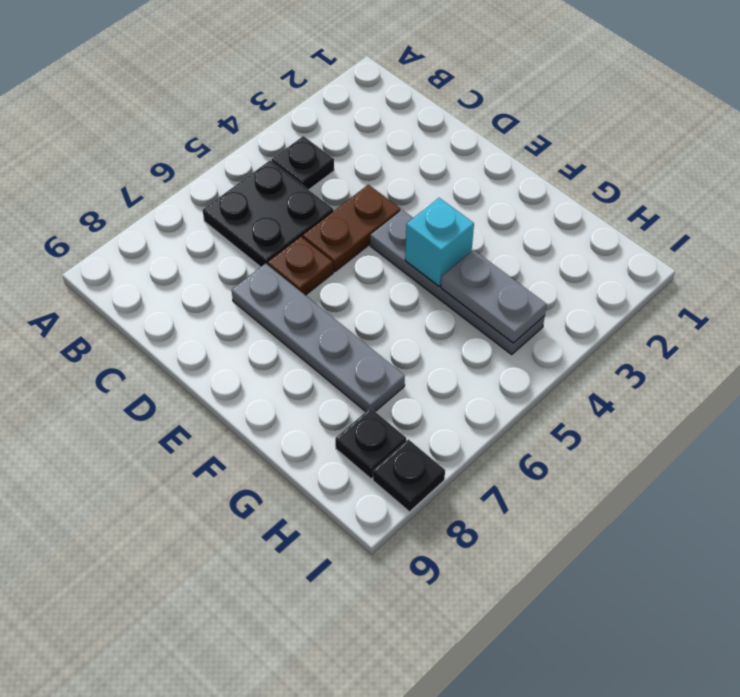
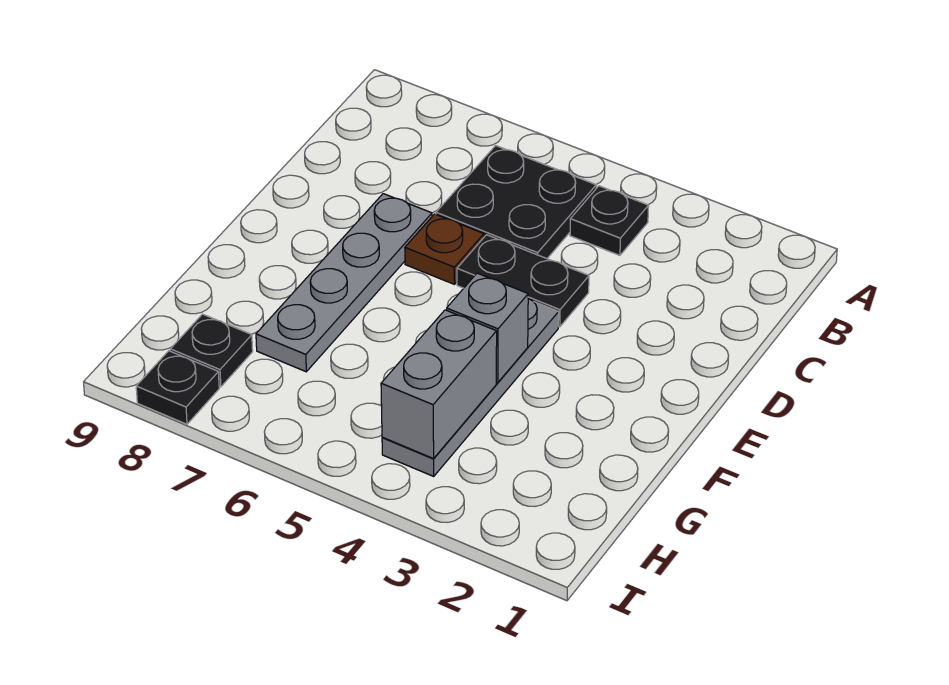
brown plate D4:D5 level 1 -> black plate D4:D5 level 1
cyan brick F4 level 2 -> grey brick F4 level 2
grey plate G4:H4 level 2 -> grey brick G4:H4 level 2

